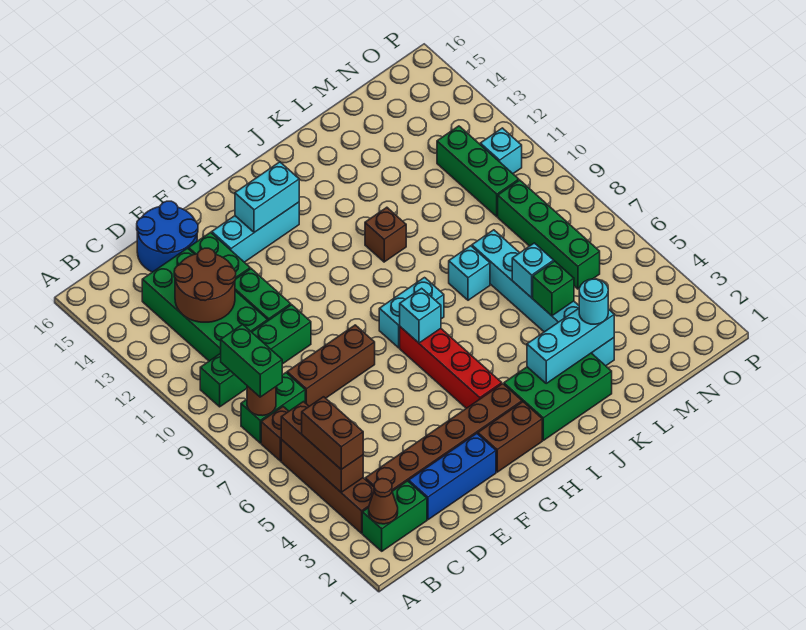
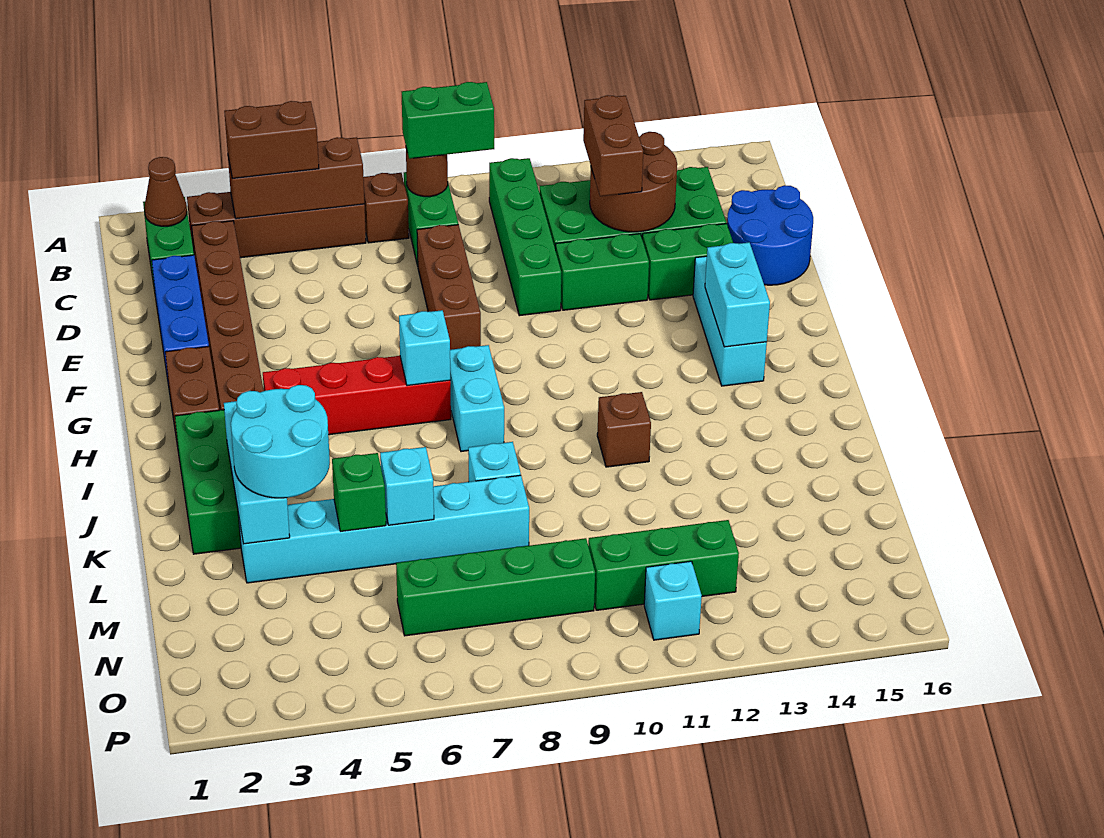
none -> brown brick C12:D12 level 3
cyan round brick L3 level 3 -> cyan round brick K3:L4 level 3

